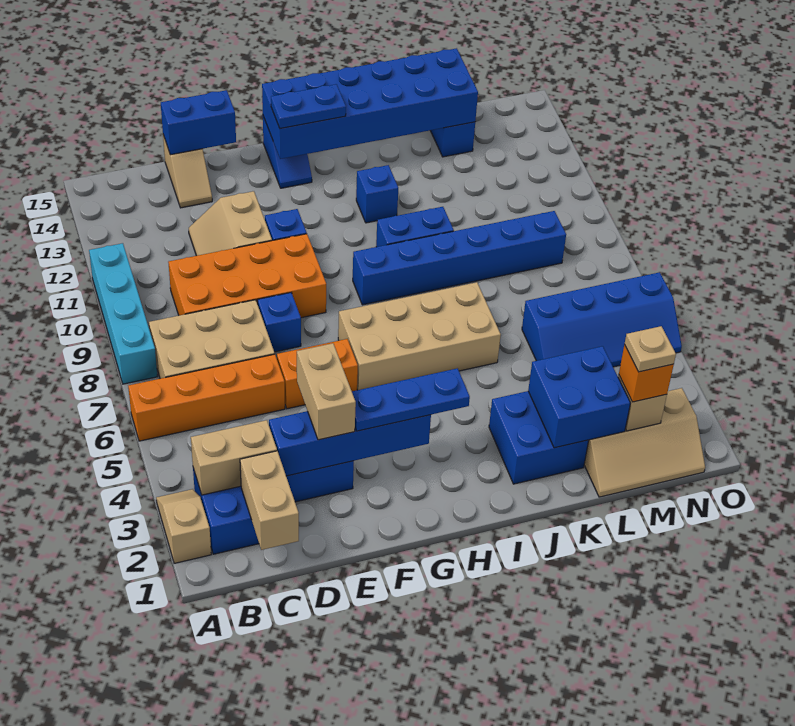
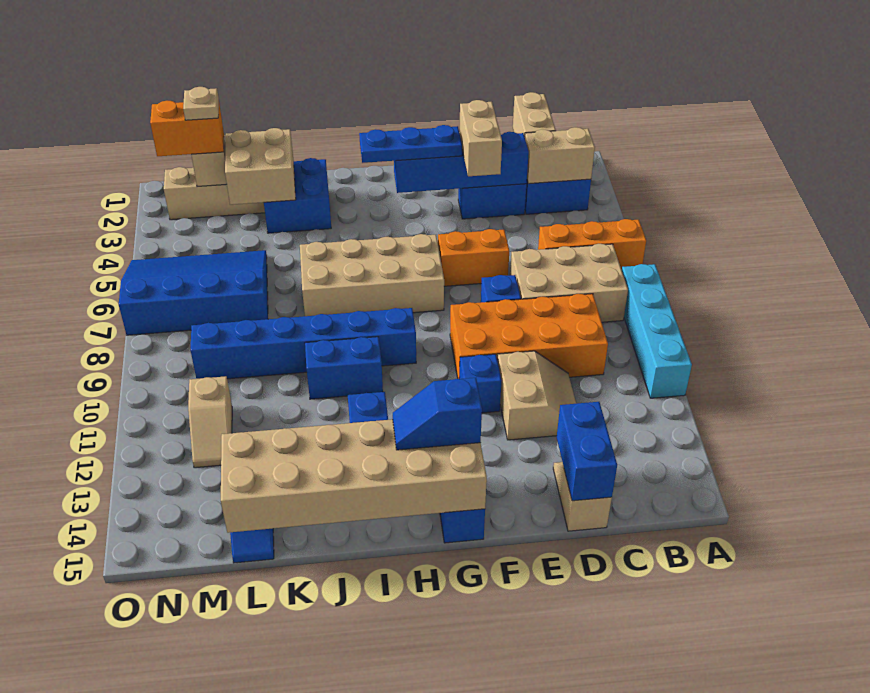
tan slope A2:A3 level 1 top 2 -> tan slope M11:M12 level 1 top 11
orange brick A6:D6 level 1 -> orange brick A6:C6 level 1
blue brick D15:E15 level 2 -> blue brick D14:D15 level 2
blue brick G14:L15 level 2 -> tan brick G14:L15 level 2
blue plate G14:H14 level 3 -> blue slope G14:H14 level 3 top G
blue brick K2:L3 level 2 -> tan brick K2:L3 level 2
blue slope L5:O6 level 1 top 6 -> blue slope L5:O7 level 1 top 7
orange brick M2 level 3 -> orange brick M2:N2 level 3

